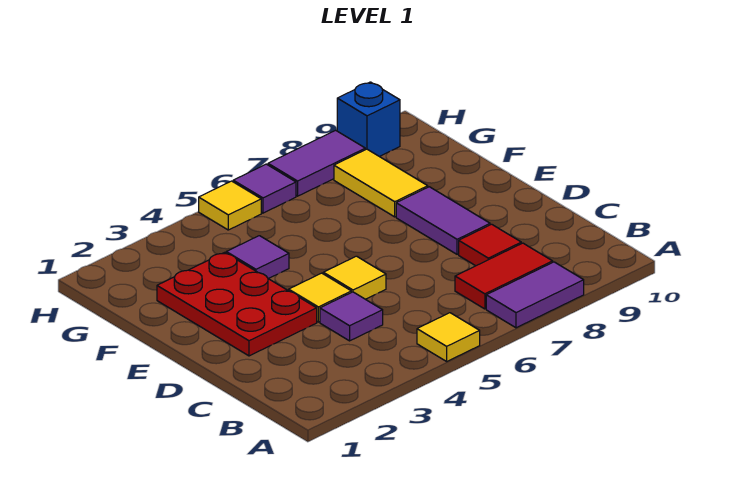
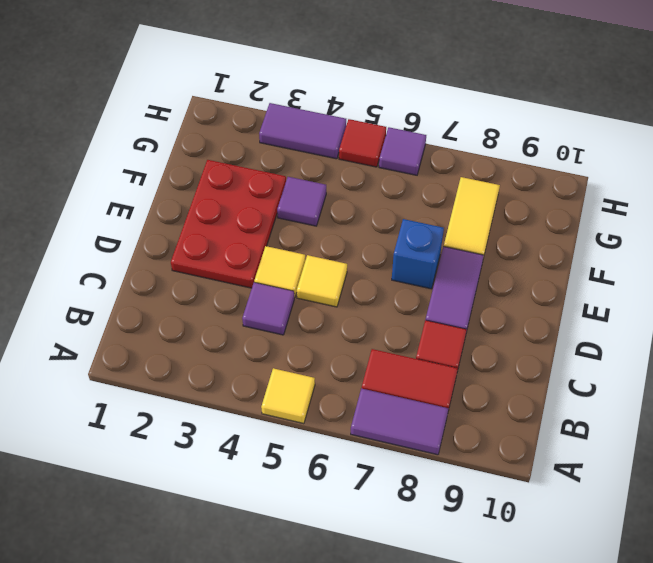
yellow tile H5 level 1 -> red tile H5 level 1
purple tile H7:H8 level 1 -> purple tile H3:H4 level 1
blue brick H9 level 1 -> blue brick E7 level 1

